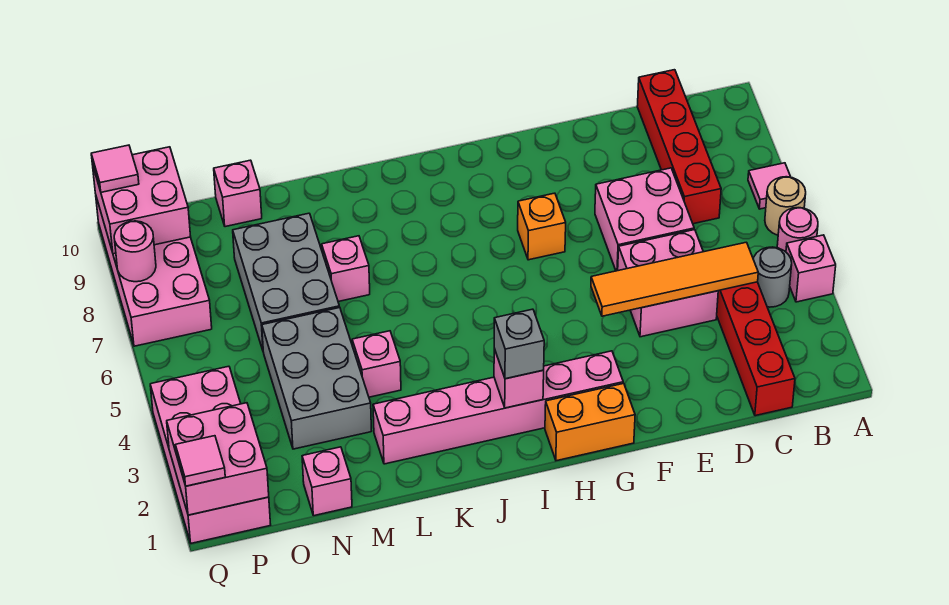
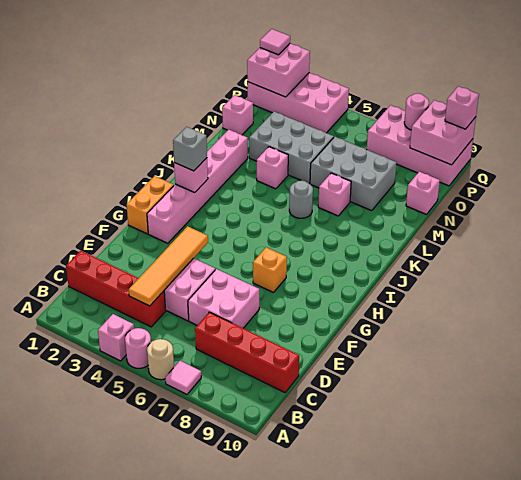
grey round brick B4 level 1 -> grey round brick K6 level 1
pink tile Q10 level 3 -> pink brick Q10 level 3

